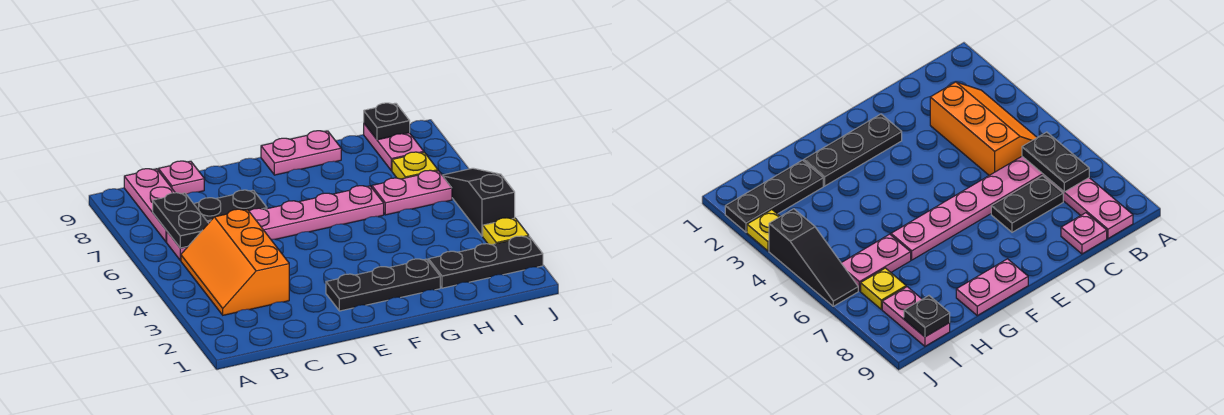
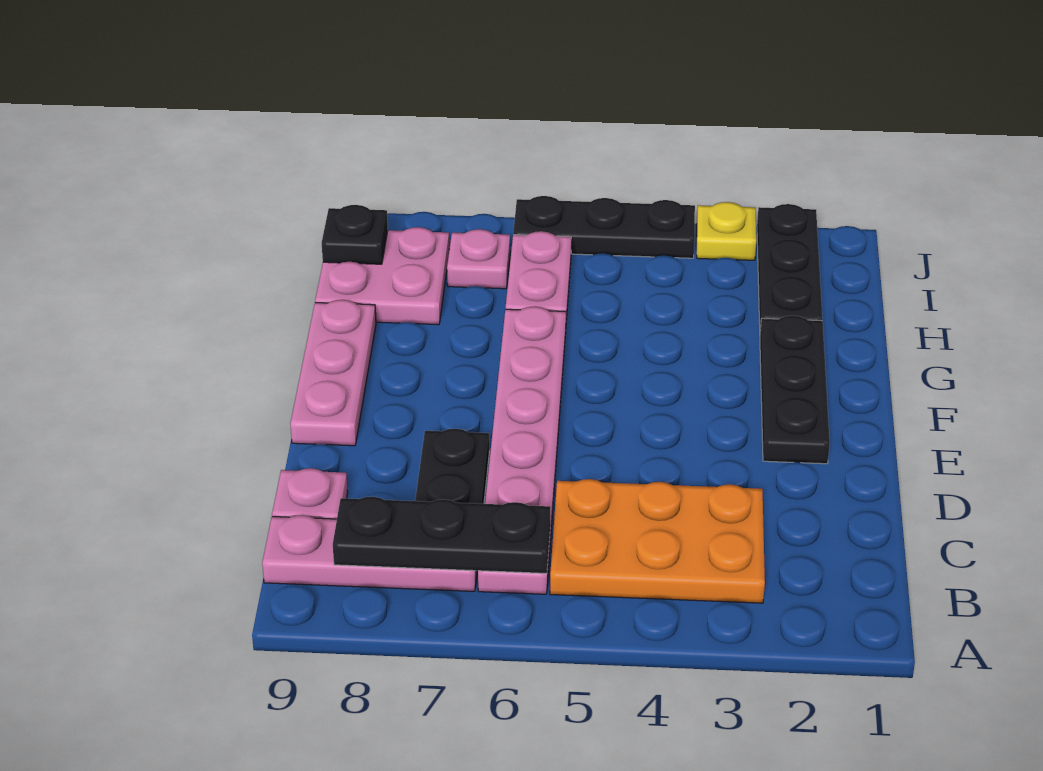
orange slope B3:C5 level 1 top C -> orange plate B3:C5 level 1
black plate B6:B7 level 2 -> black plate B6:B8 level 2
pink plate F9:G9 level 1 -> pink plate E9:G9 level 1
yellow plate I7 level 1 -> pink plate I7 level 1
pink plate I8:I9 level 1 -> pink plate H8:I9 level 1
black slope J4:J6 level 1 top 4 -> black plate J4:J6 level 1

